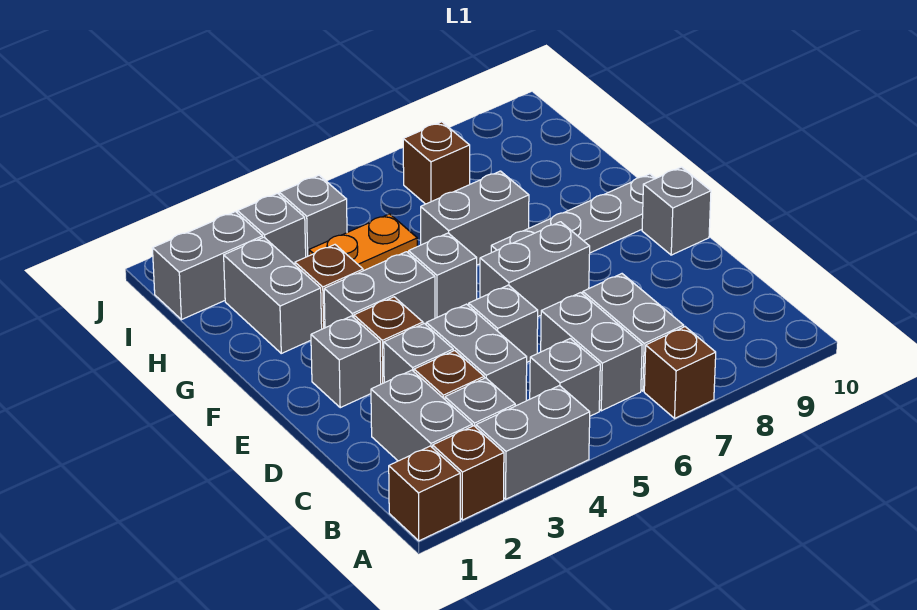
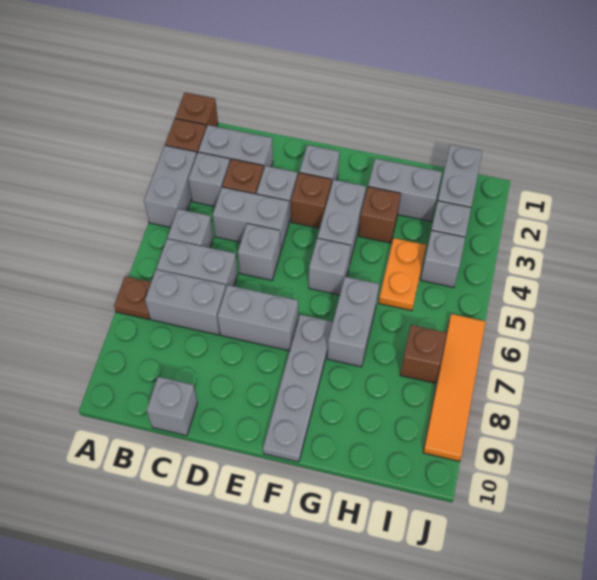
brown brick A7 level 1 -> brown plate A7 level 1
grey brick E6:E7 level 1 -> grey brick D7:E7 level 1
grey brick E10 level 1 -> grey brick C10 level 1
none -> orange tile J6:J9 level 1

